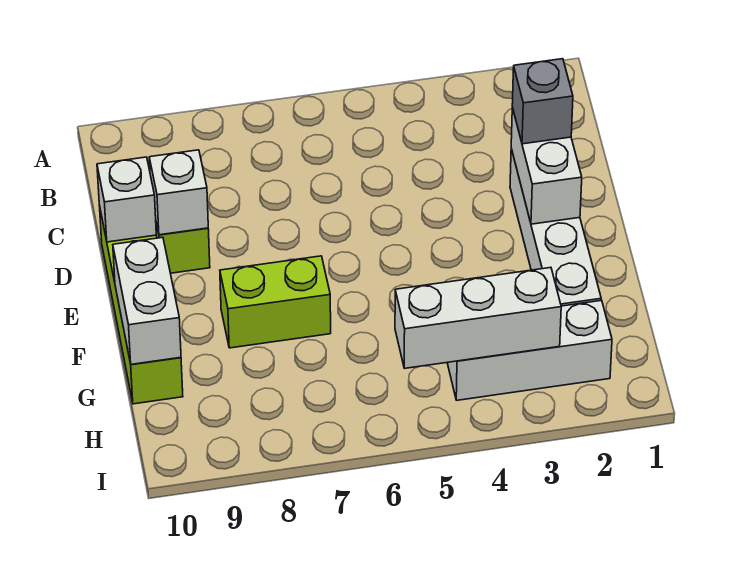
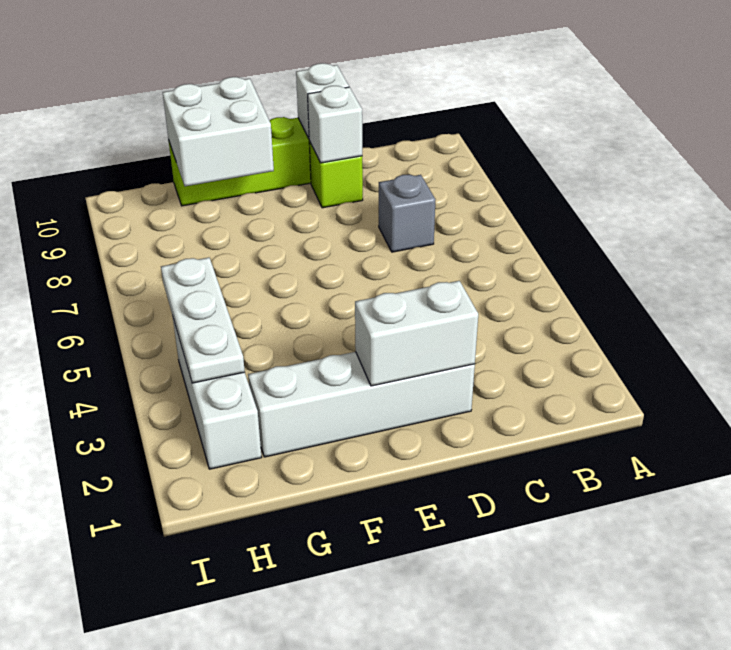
grey brick D2 level 3 -> grey brick C7 level 1
lime brick F7:F8 level 1 -> none
white brick F10:G10 level 2 -> white brick F9:G10 level 2
white brick H3:H5 level 2 -> white plate H3:H5 level 2

